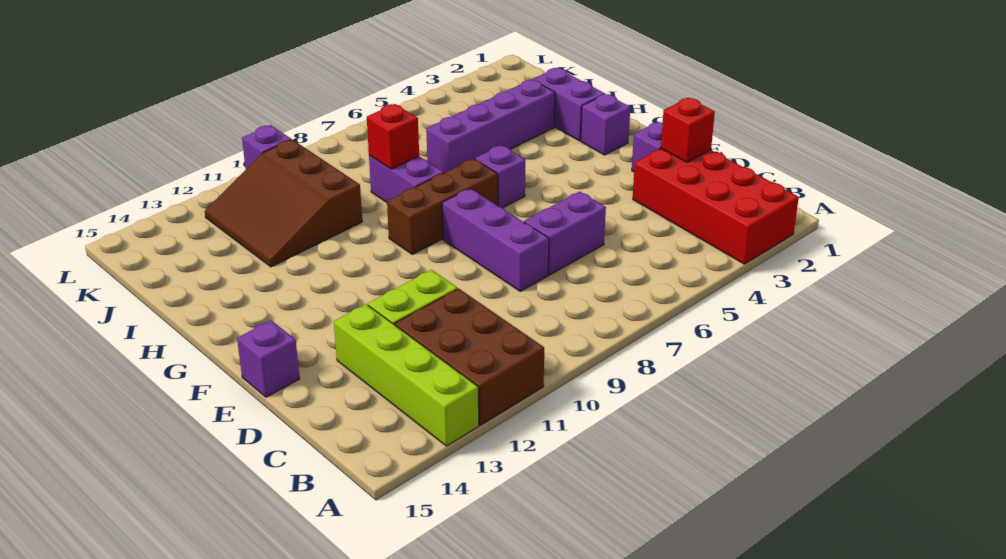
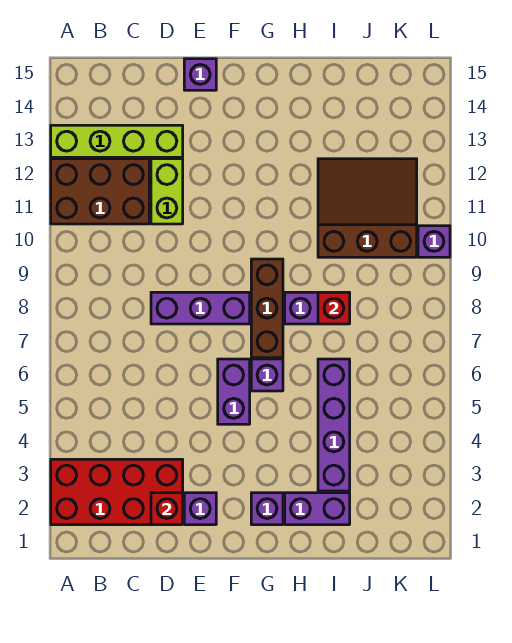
purple brick D6:D7 level 1 -> purple brick F5:F6 level 1

